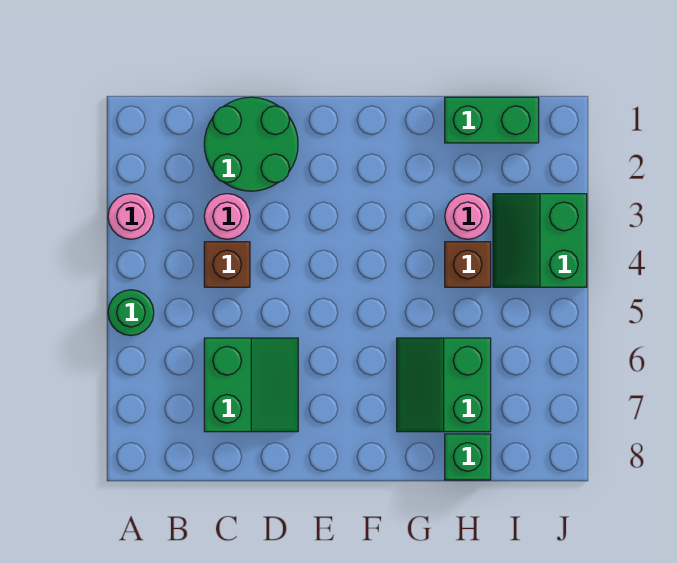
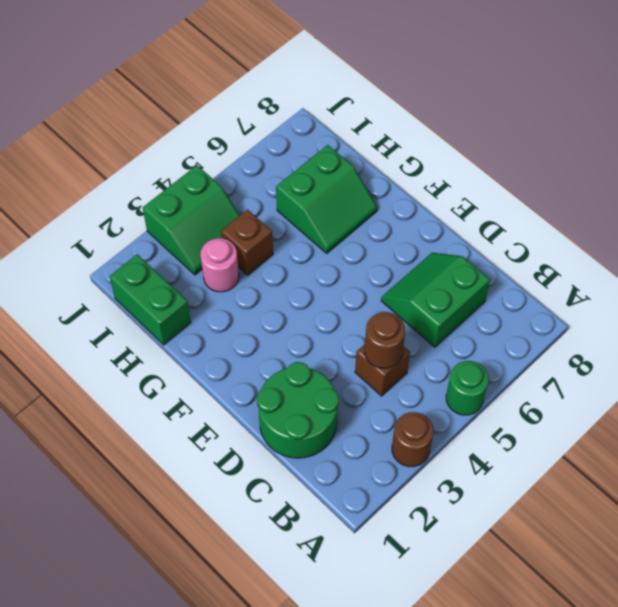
pink round brick A3 level 1 -> brown round brick A3 level 1
pink round brick C3 level 1 -> none
none -> brown round brick C4 level 2
green brick H8 level 1 -> none

